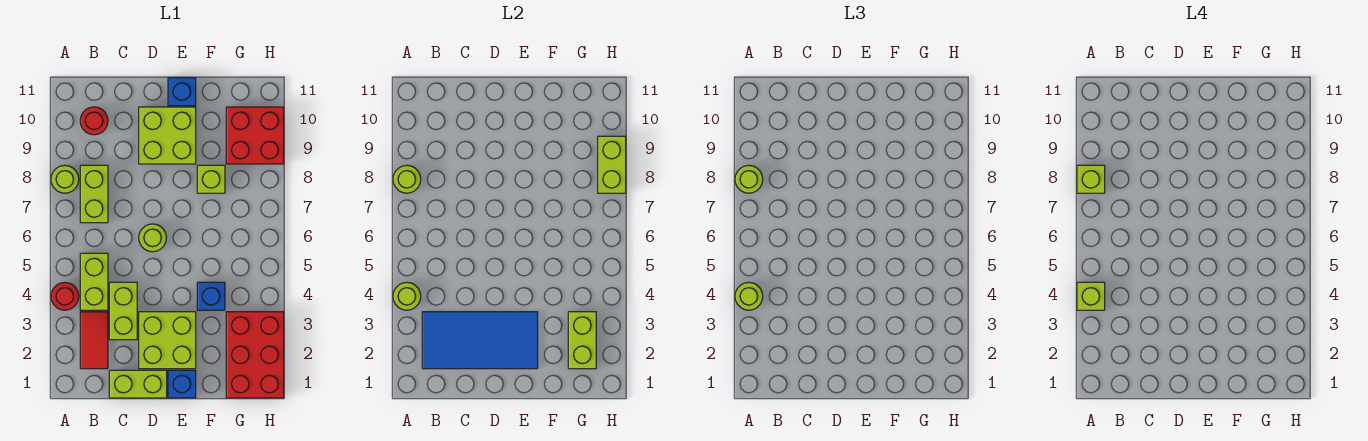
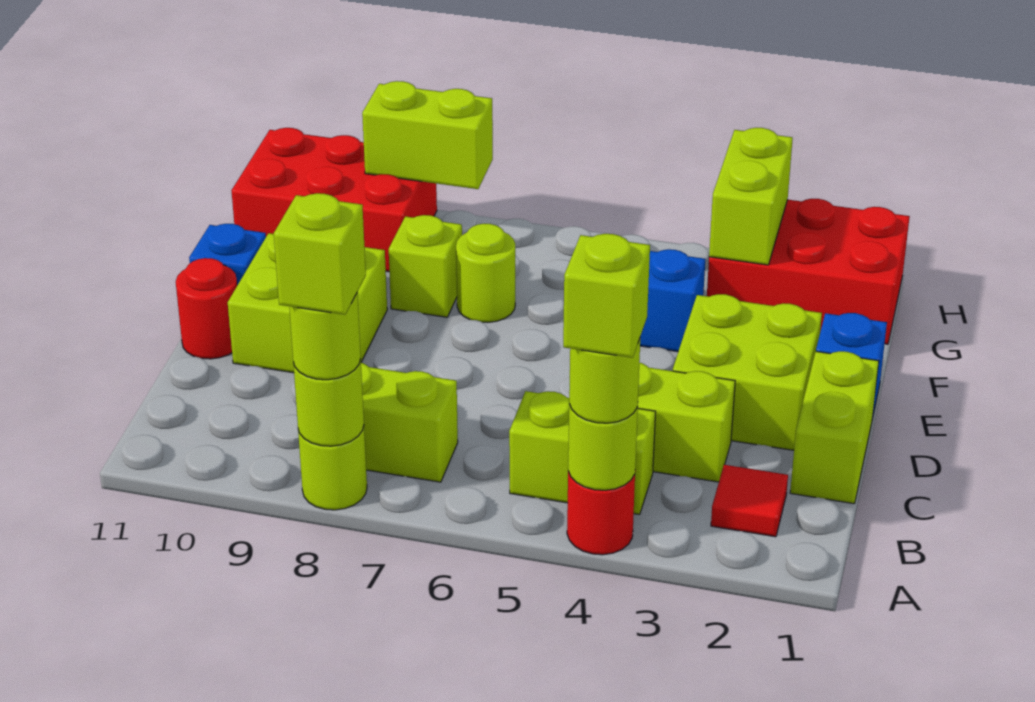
red tile B2:B3 level 1 -> red tile B2 level 1
blue tile B2:E3 level 2 -> none
red round brick B10 level 1 -> red round brick D11 level 1
lime round brick D6 level 1 -> lime round brick F7 level 1
lime brick G2:G3 level 2 -> lime brick G3:H3 level 2
red brick G9:H10 level 1 -> red brick G9:H11 level 1

